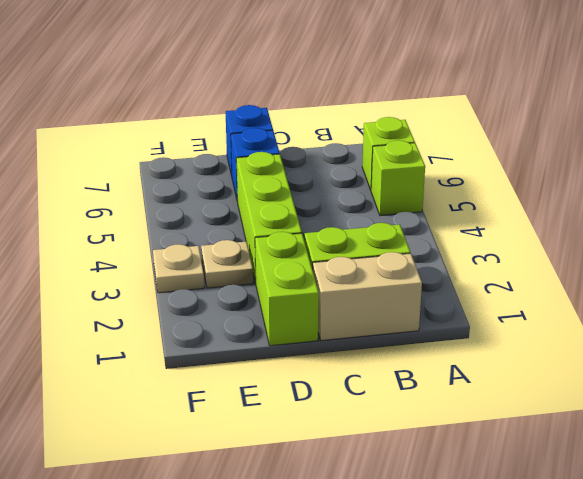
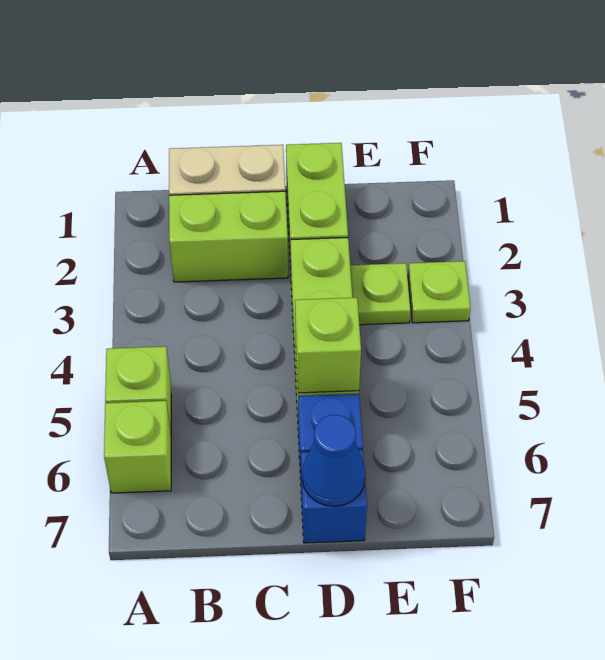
none -> lime brick D5 level 2
none -> blue cone D7 level 2
tan plate E3 level 1 -> lime plate E3 level 1
tan plate F3 level 1 -> lime plate F3 level 1

